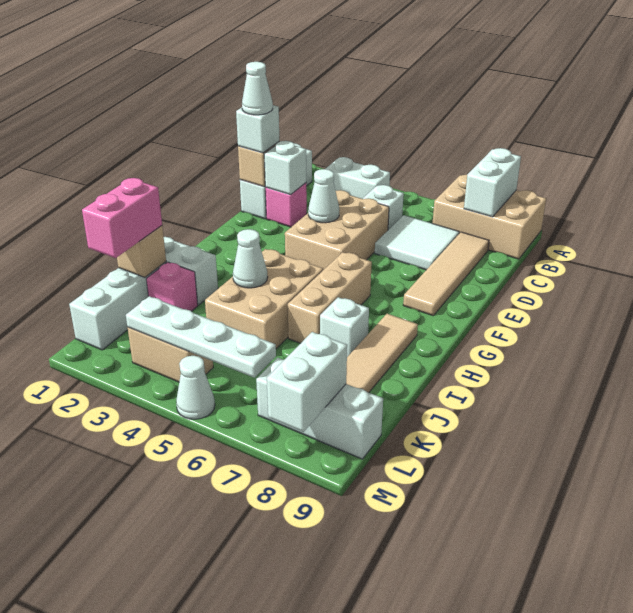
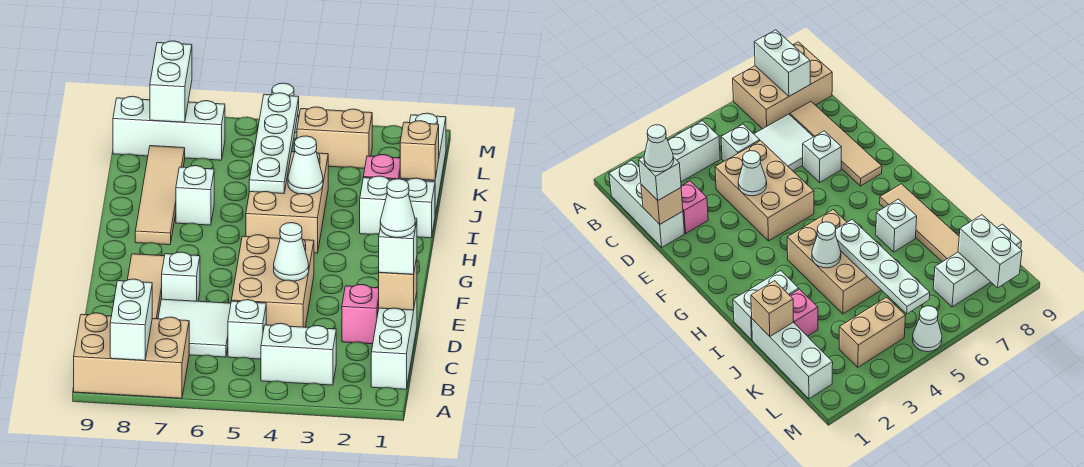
white brick D2 level 2 -> white brick E7 level 1
tan brick G6:I6 level 1 -> none
pink brick J1:K1 level 3 -> none
white plate L3:L6 level 2 -> white plate I5:L5 level 2

